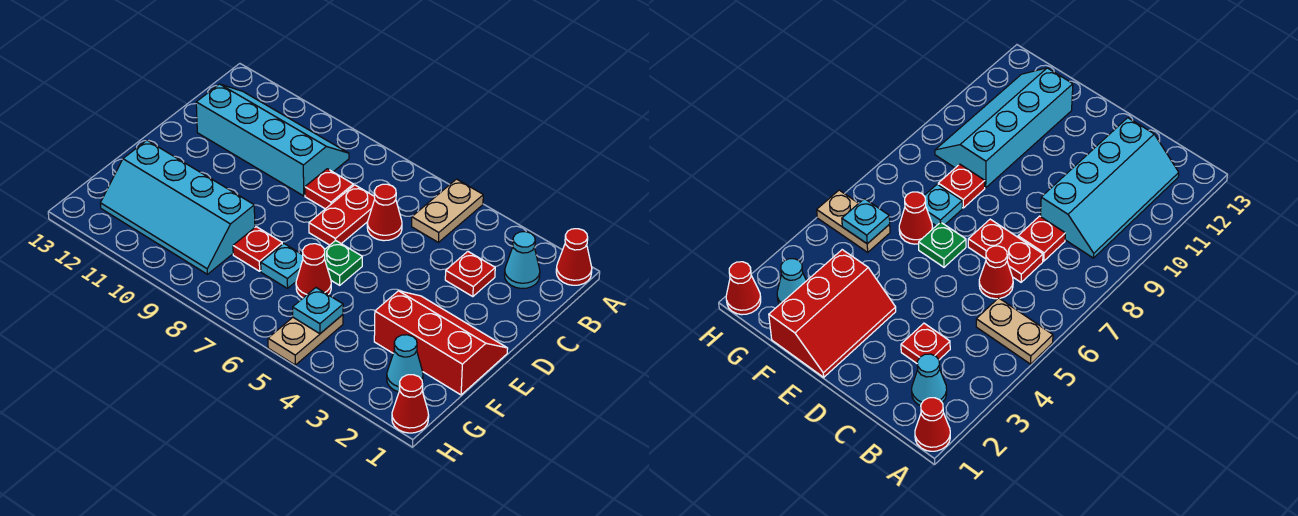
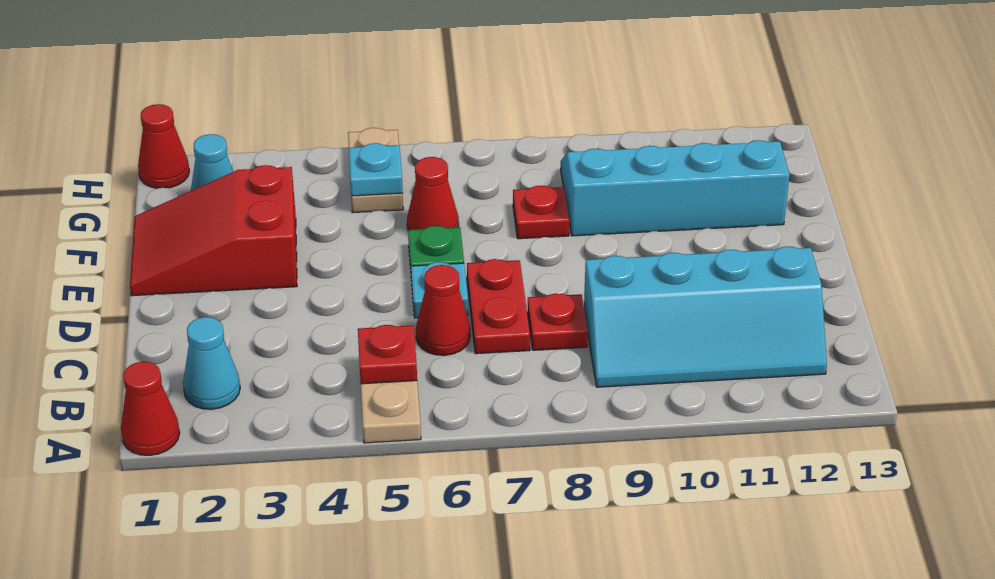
red plate C3 level 1 -> red plate B5 level 2
red slope E1:F3 level 1 top F -> red slope E1:F3 level 1 top 3
cyan plate F7 level 1 -> cyan plate D6 level 1

